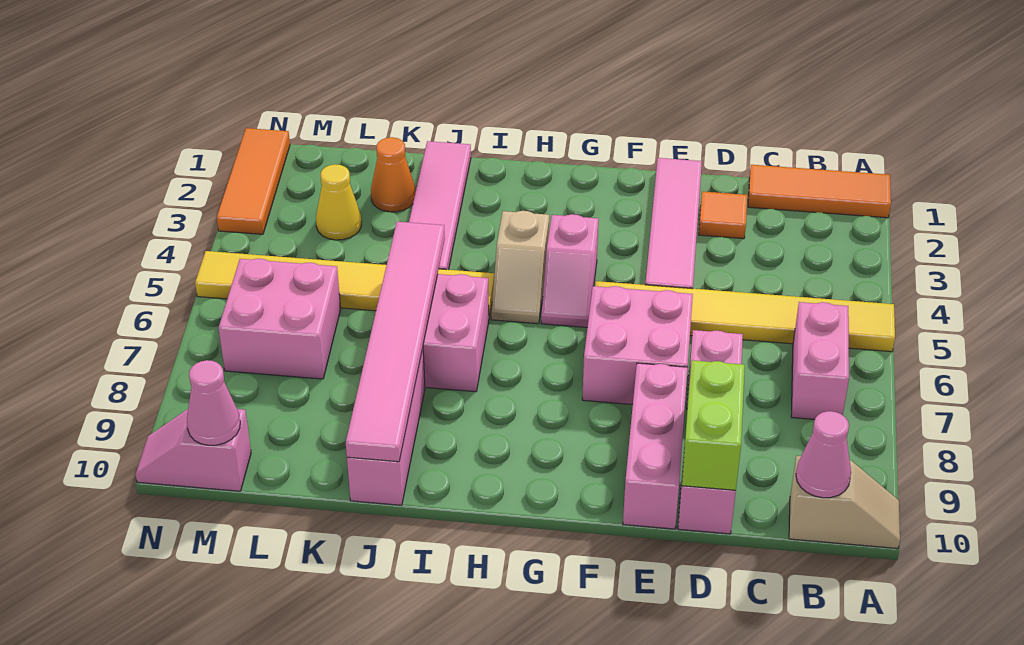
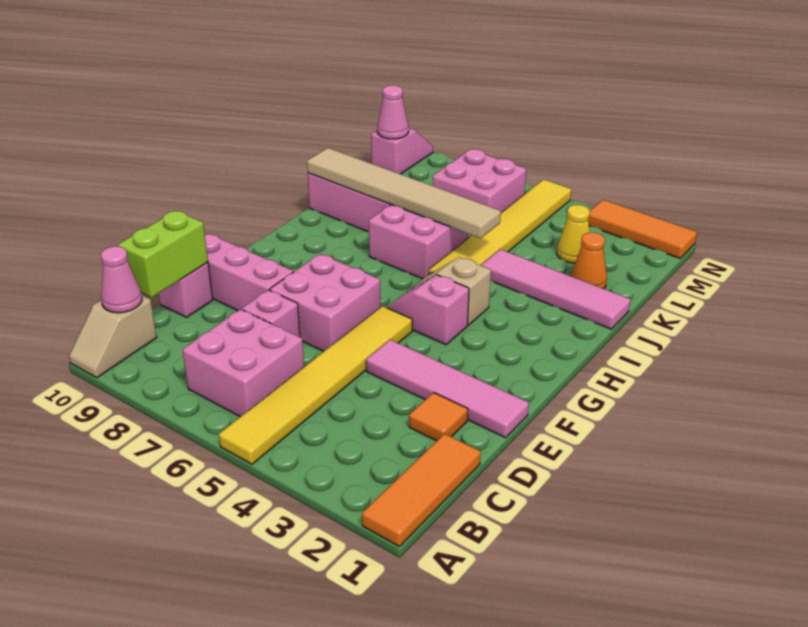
pink brick B6:B7 level 1 -> pink brick B6:C7 level 1
lime brick D9:D10 level 2 -> lime brick C10:D10 level 2
pink tile J5:J10 level 2 -> tan tile J5:J10 level 2

